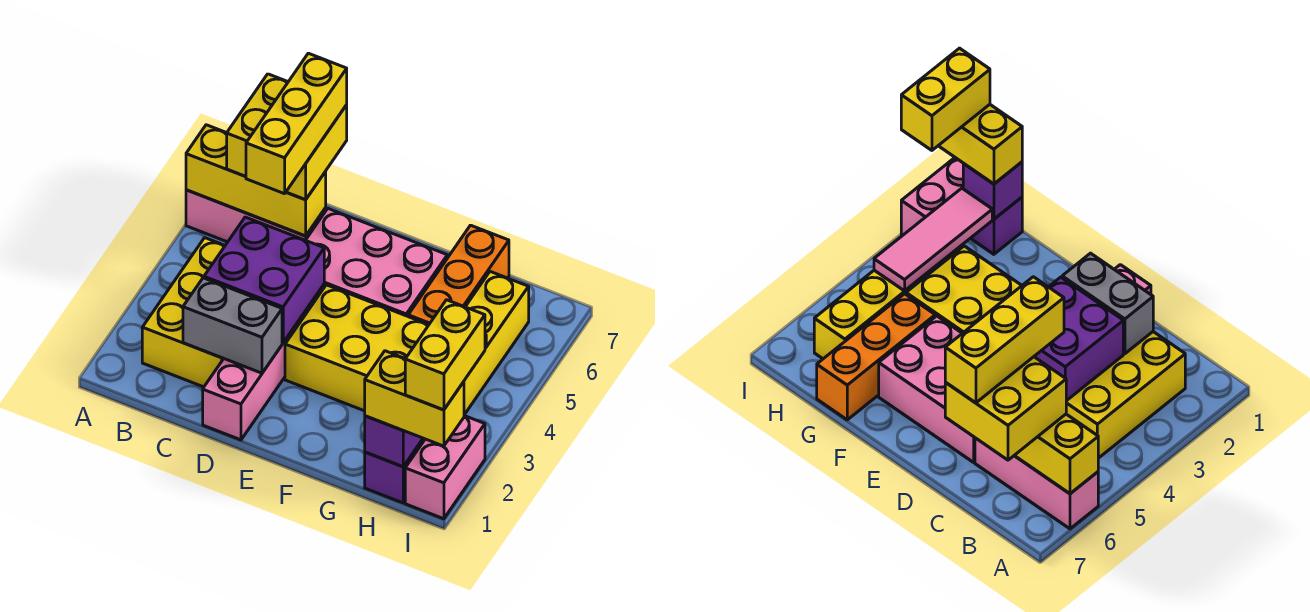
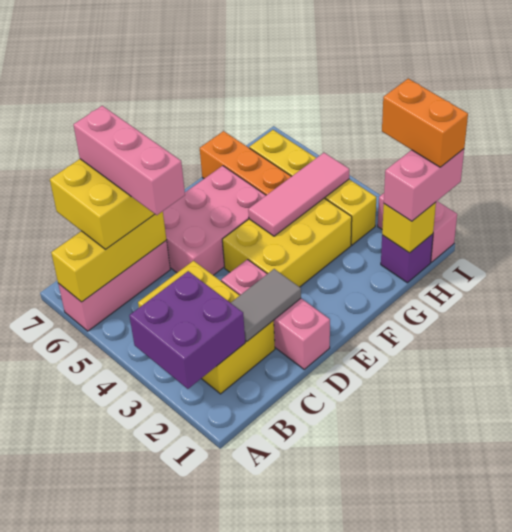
grey brick C2:D2 level 2 -> grey tile C2:D2 level 2
purple brick C3:D4 level 2 -> purple brick A2:B3 level 2
yellow brick C5:C7 level 4 -> pink brick C5:C7 level 4
purple brick H1 level 2 -> yellow brick H1 level 2
yellow brick H1:I1 level 3 -> pink brick H1:I1 level 3
pink tile H2:H4 level 2 -> pink tile F4:H4 level 2
yellow brick I1:I2 level 4 -> orange brick I1:I2 level 4

